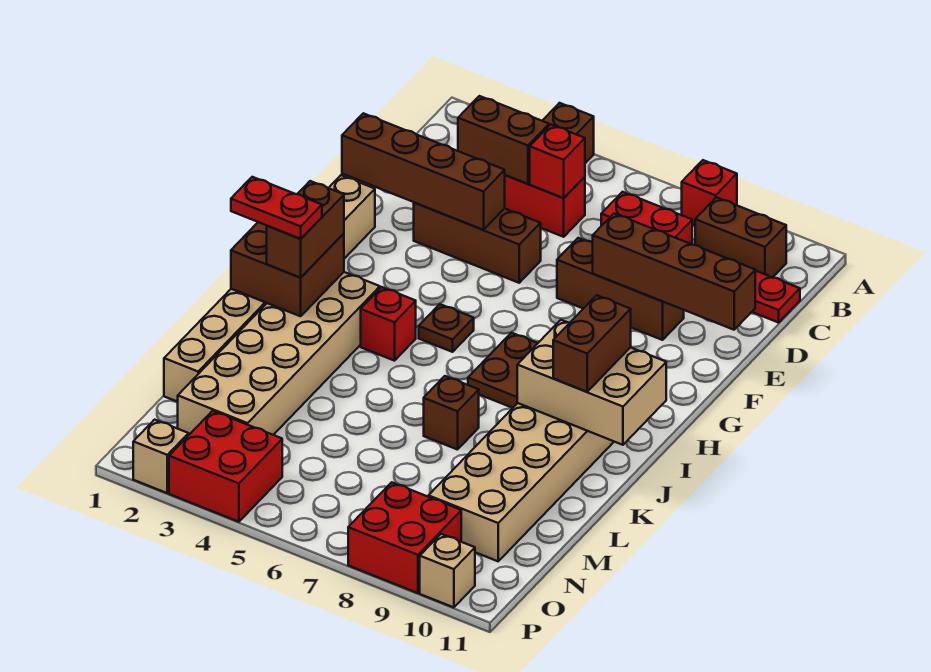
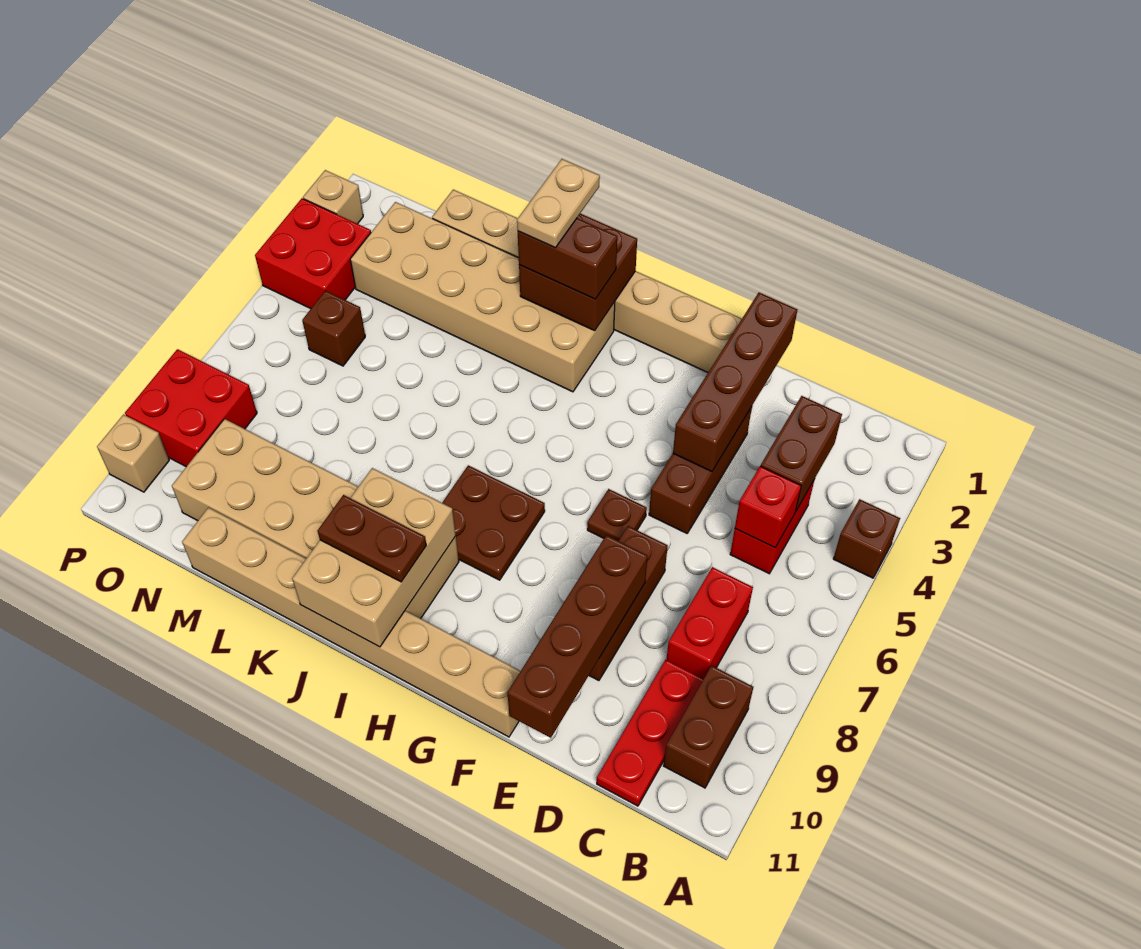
red brick A8 level 1 -> none
none -> tan brick F11:M11 level 1
brown plate H5 level 1 -> brown plate F6 level 1
red brick I4 level 1 -> none
brown brick I10:J10 level 3 -> brown plate I10:J10 level 3
red plate J1:J2 level 4 -> tan plate J1:J2 level 4
brown brick K7 level 1 -> brown brick N5 level 1

